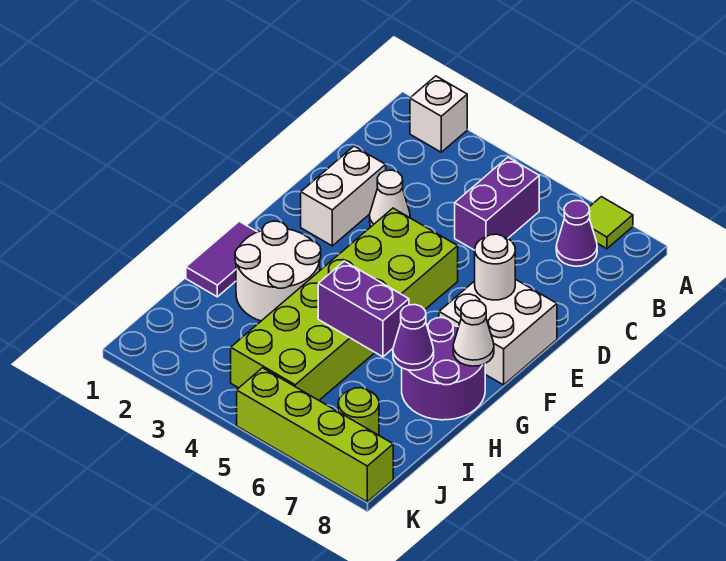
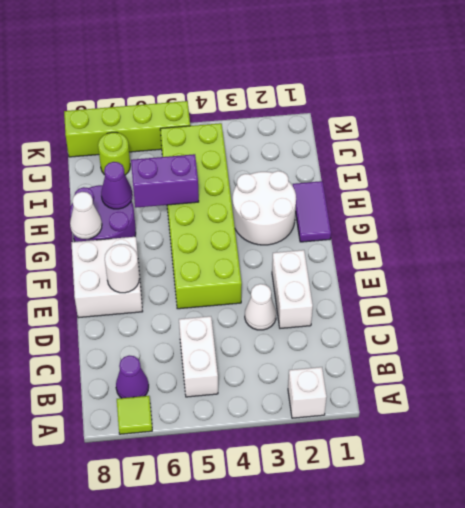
purple brick B5:C5 level 1 -> white brick B5:C5 level 1

